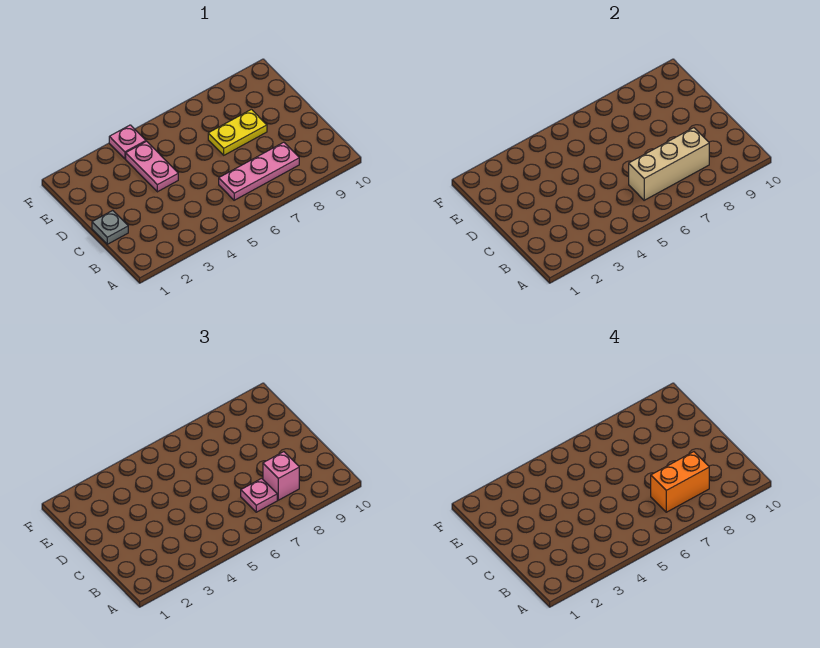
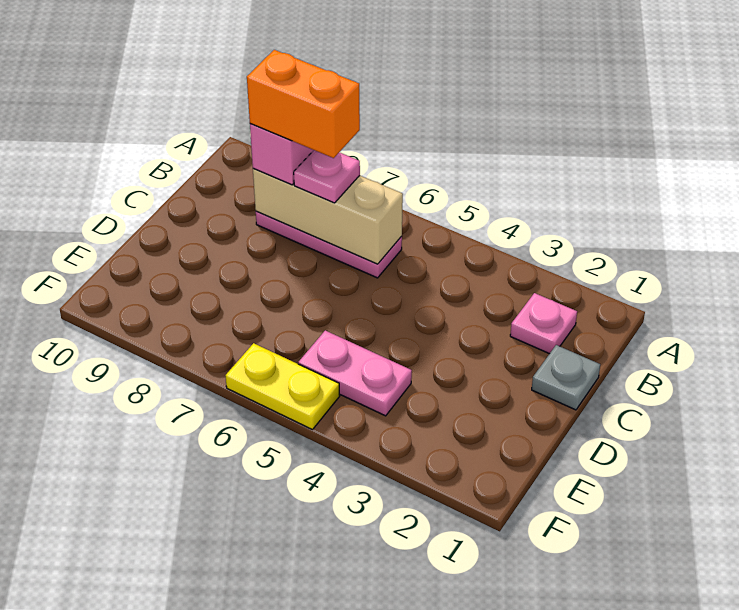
pink plate D4:E4 level 1 -> pink plate E4:E5 level 1
yellow plate D7:D8 level 1 -> yellow plate F5:F6 level 1
pink plate F4 level 1 -> pink plate B2 level 1

